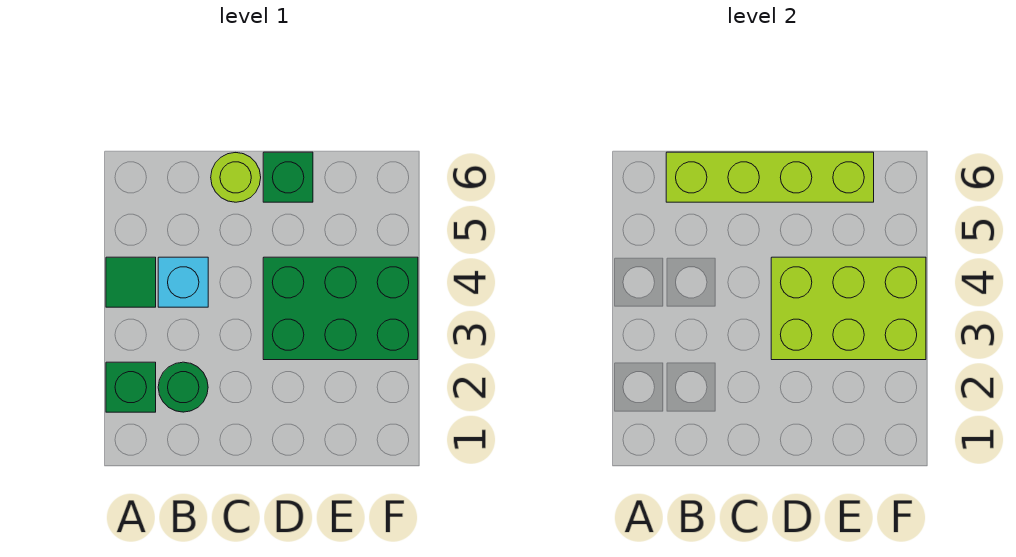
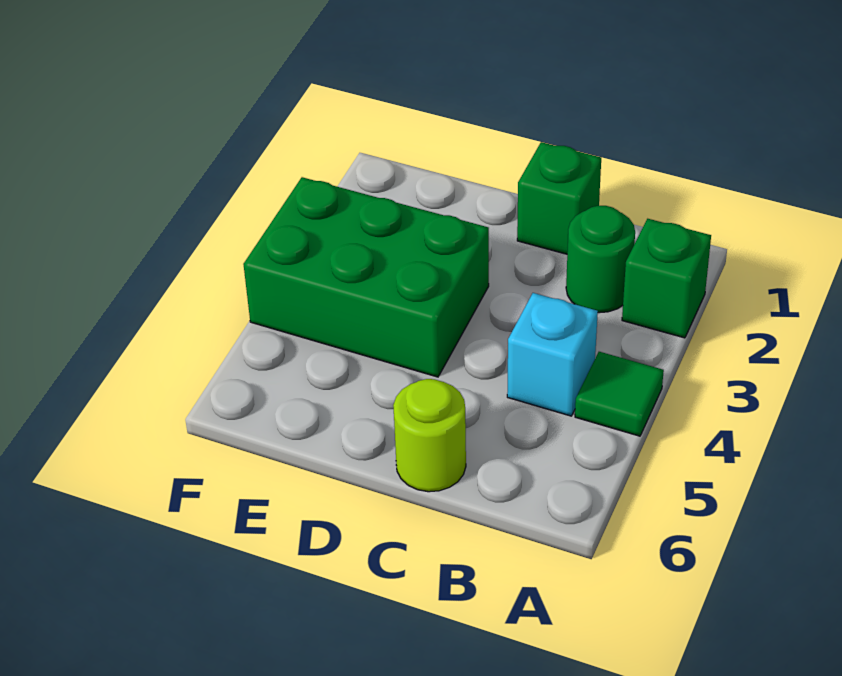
lime brick B6:E6 level 2 -> none
lime brick D3:F4 level 2 -> none
green brick D6 level 1 -> green brick C1 level 1

